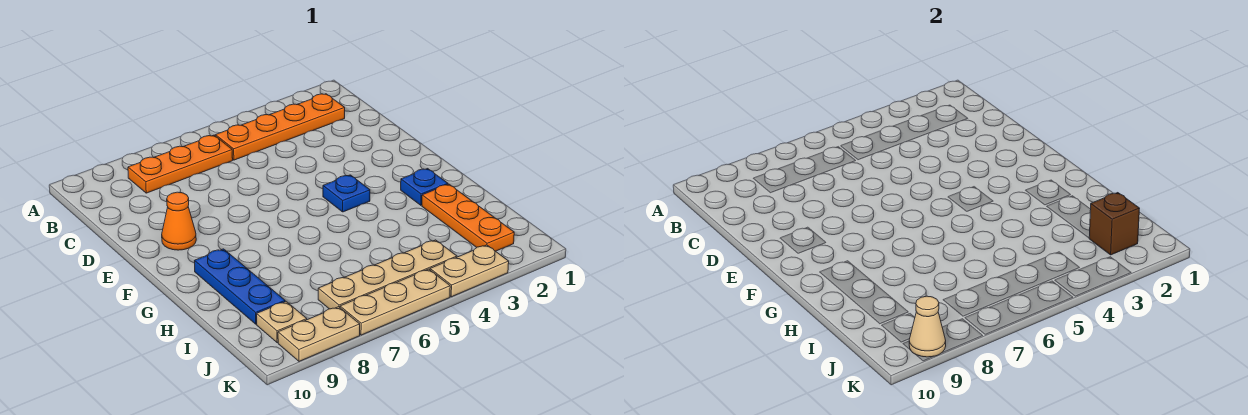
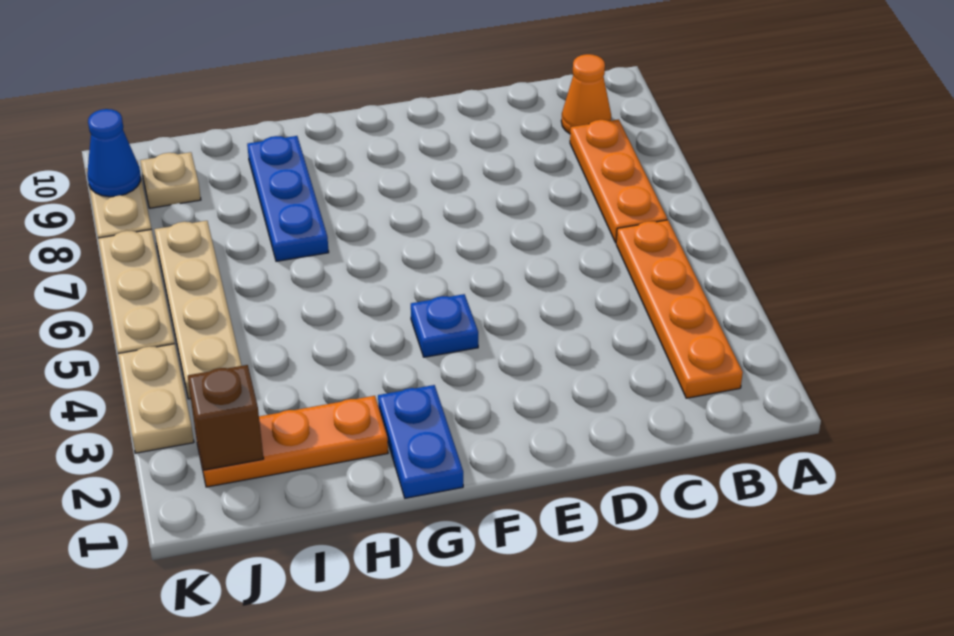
orange cone E9 level 1 -> orange cone B9 level 1
blue plate G2 level 1 -> blue plate G1:G2 level 1
blue plate G9:I9 level 1 -> blue plate H7:H9 level 1
tan cone K9 level 2 -> blue cone K9 level 2

